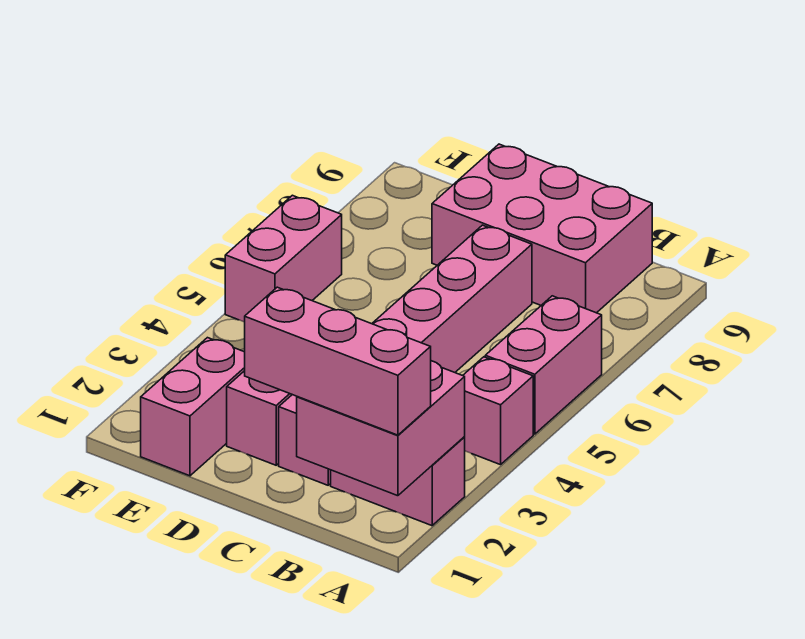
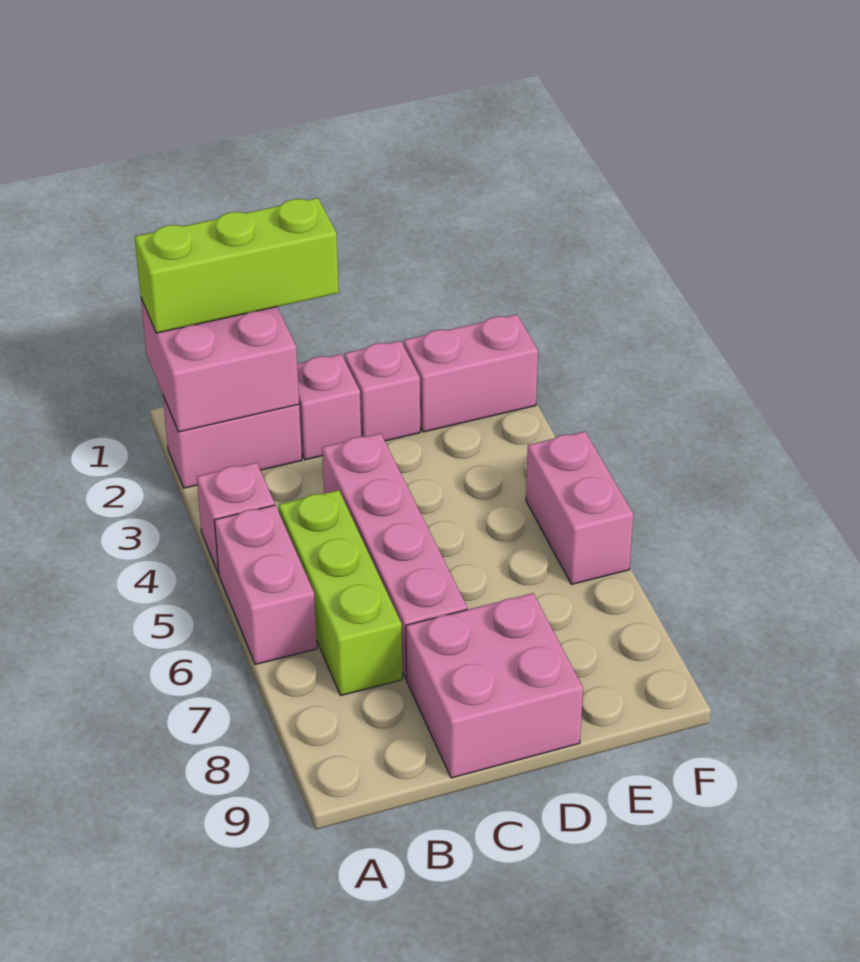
pink brick A1:C1 level 3 -> lime brick A1:C1 level 3
none -> lime brick B5:B7 level 1
pink brick B8:D9 level 1 -> pink brick C8:D9 level 1
pink brick E1:E2 level 1 -> pink brick E2:F2 level 1

